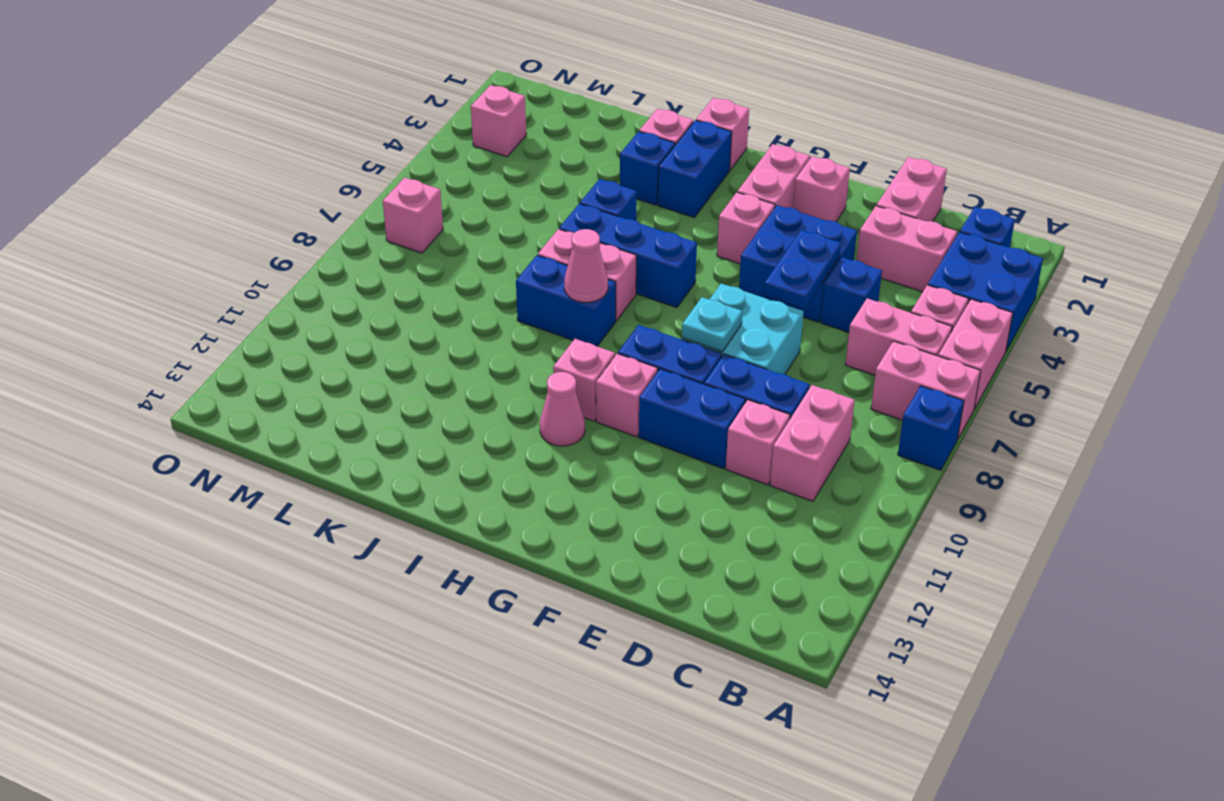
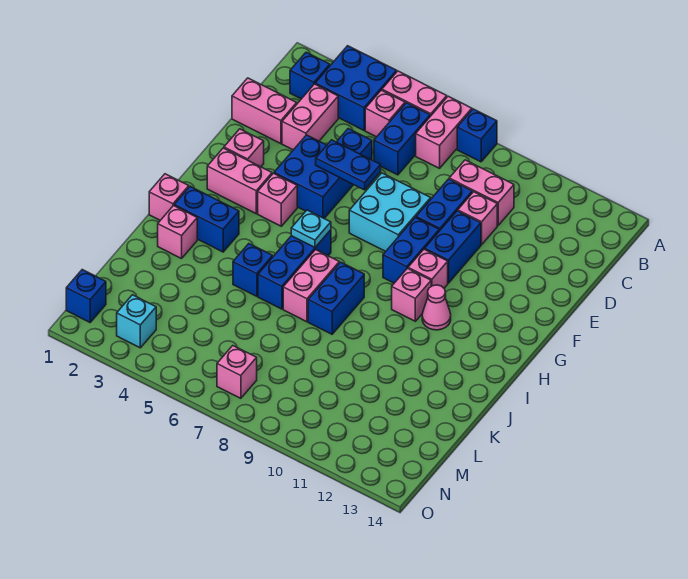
pink brick B6:C6 level 1 -> blue brick B6:C6 level 1
cyan plate F8 level 2 -> cyan plate H6 level 2
pink cone I8 level 2 -> none
blue brick J3 level 1 -> blue brick N1 level 1
pink brick N3 level 1 -> cyan brick N3 level 1

